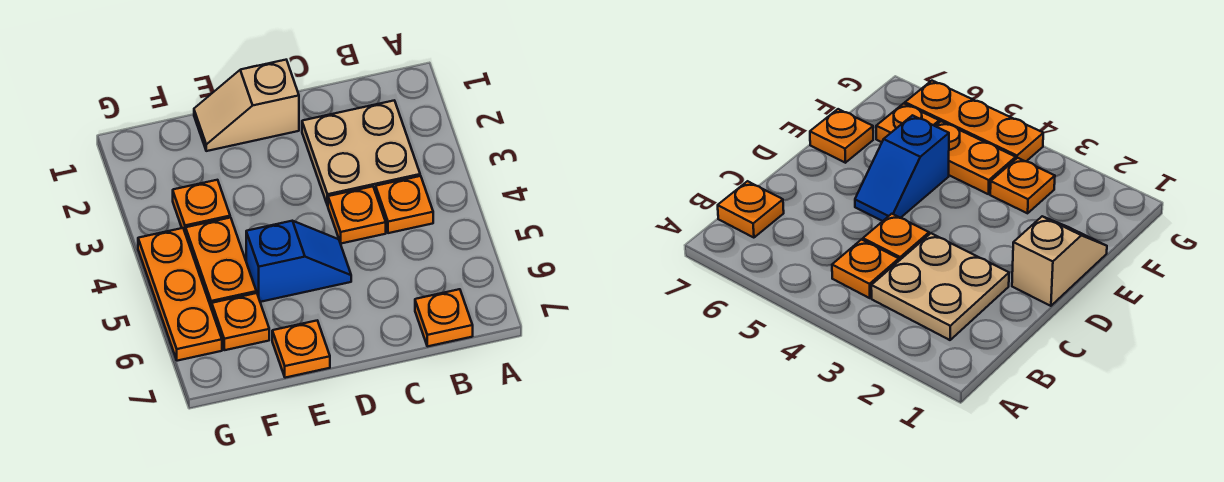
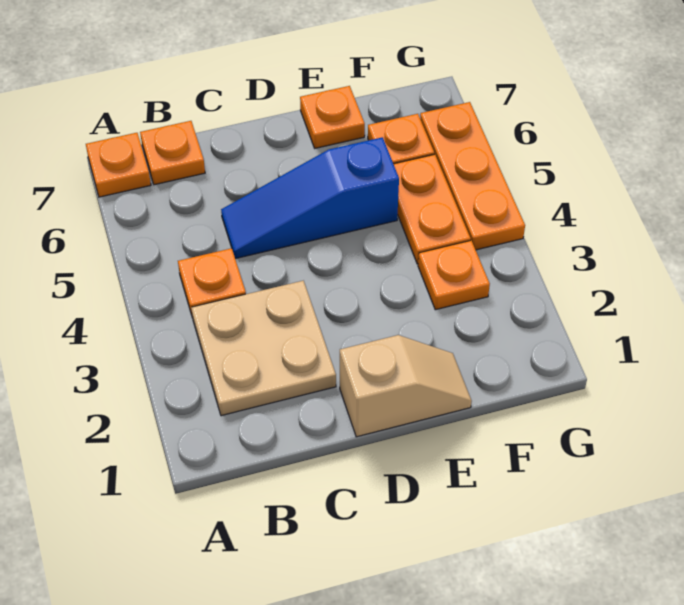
orange plate C4 level 1 -> orange plate A7 level 1
blue slope D5:E5 level 1 top E -> blue slope C5:E5 level 1 top E

